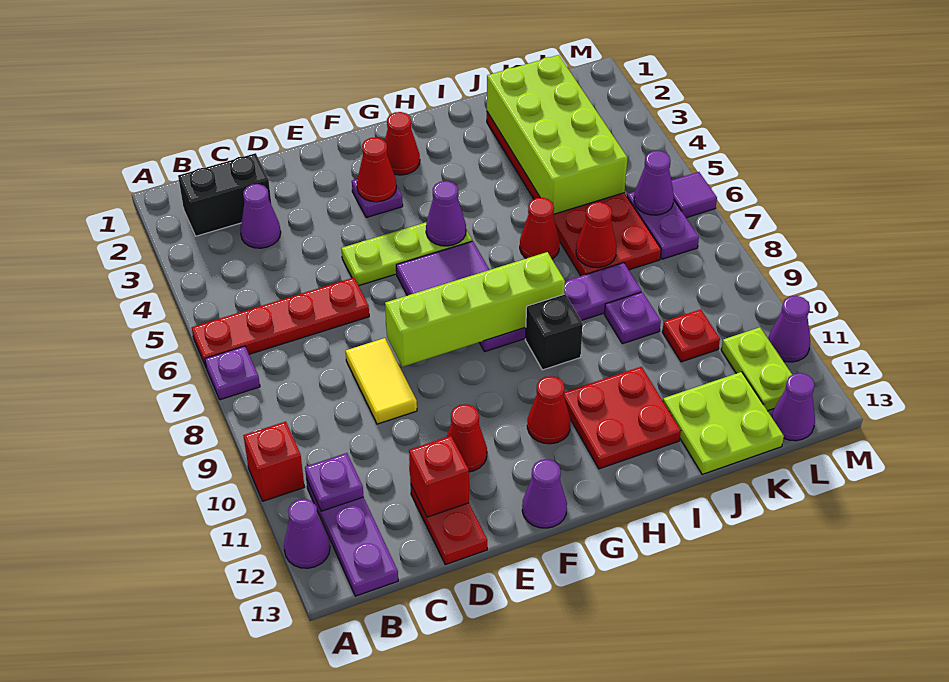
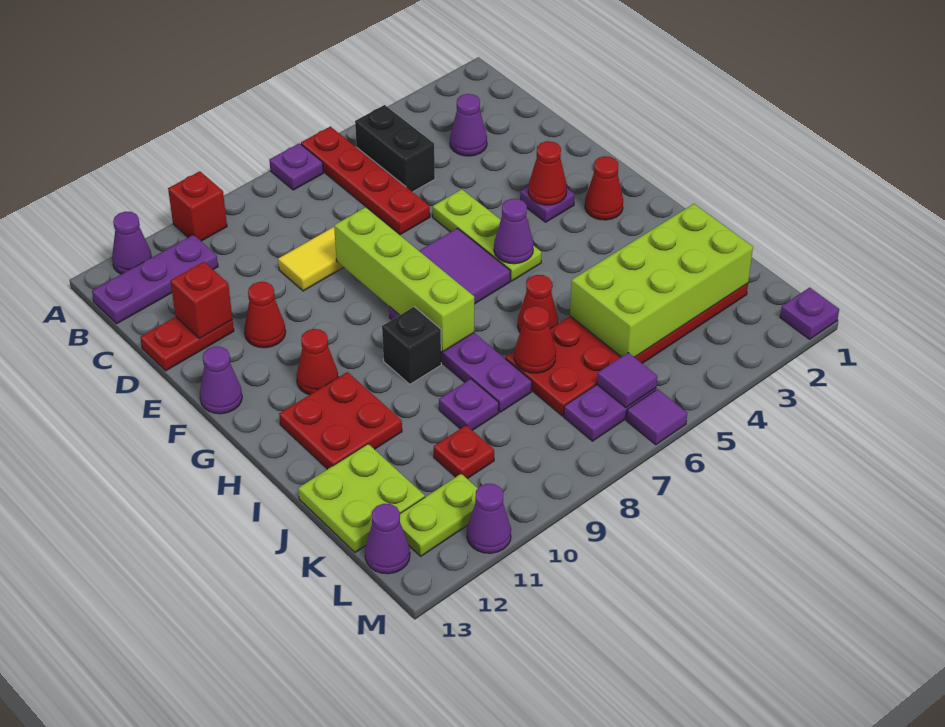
black brick B2:C2 level 1 -> black brick B5:C5 level 1
purple plate B11 level 2 -> purple plate M1 level 1
purple cone L6 level 2 -> purple tile L6 level 2

